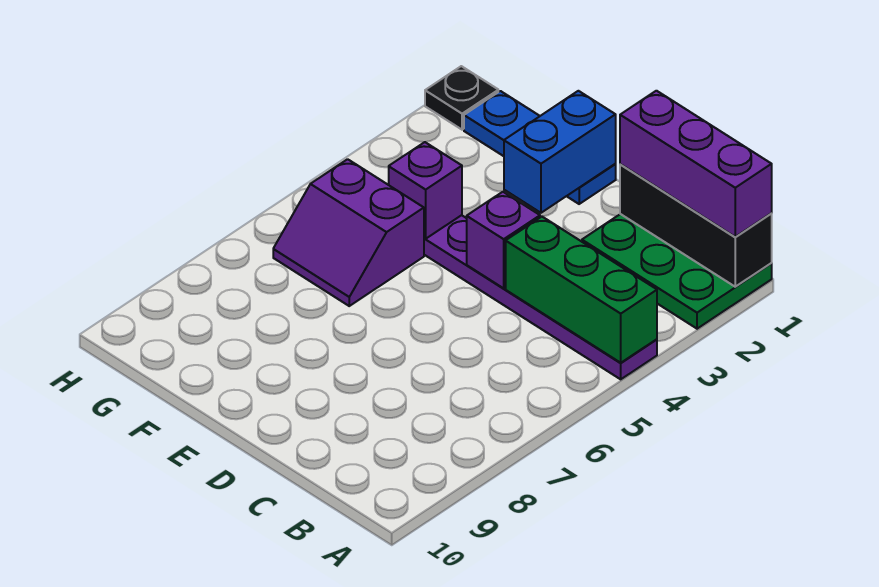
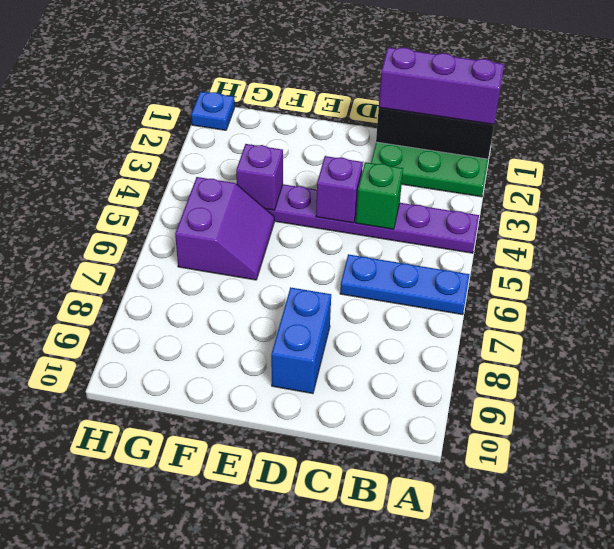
green brick A4:C4 level 2 -> green brick C4 level 2
blue plate E1:G1 level 1 -> blue plate A6:C6 level 1
blue brick E1:E2 level 2 -> blue brick D8:D9 level 1
purple slope F5:G6 level 1 top 5 -> purple slope F5:G6 level 1 top G
black plate H1 level 1 -> blue plate H1 level 1

